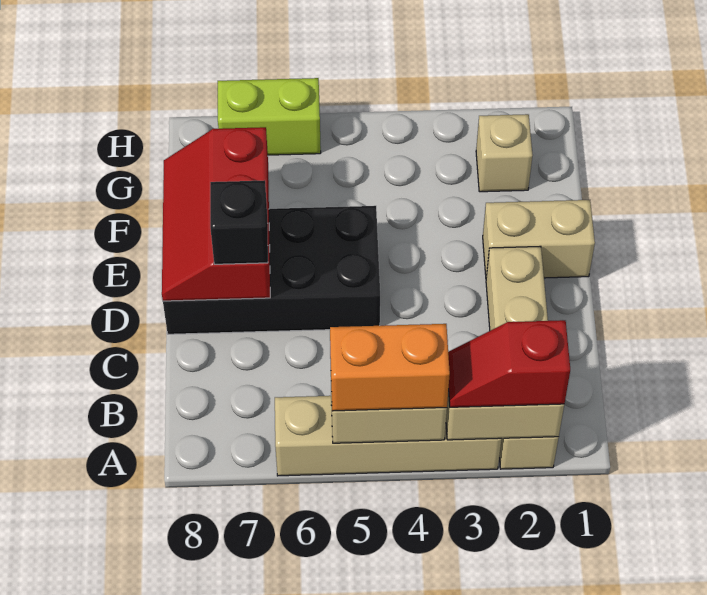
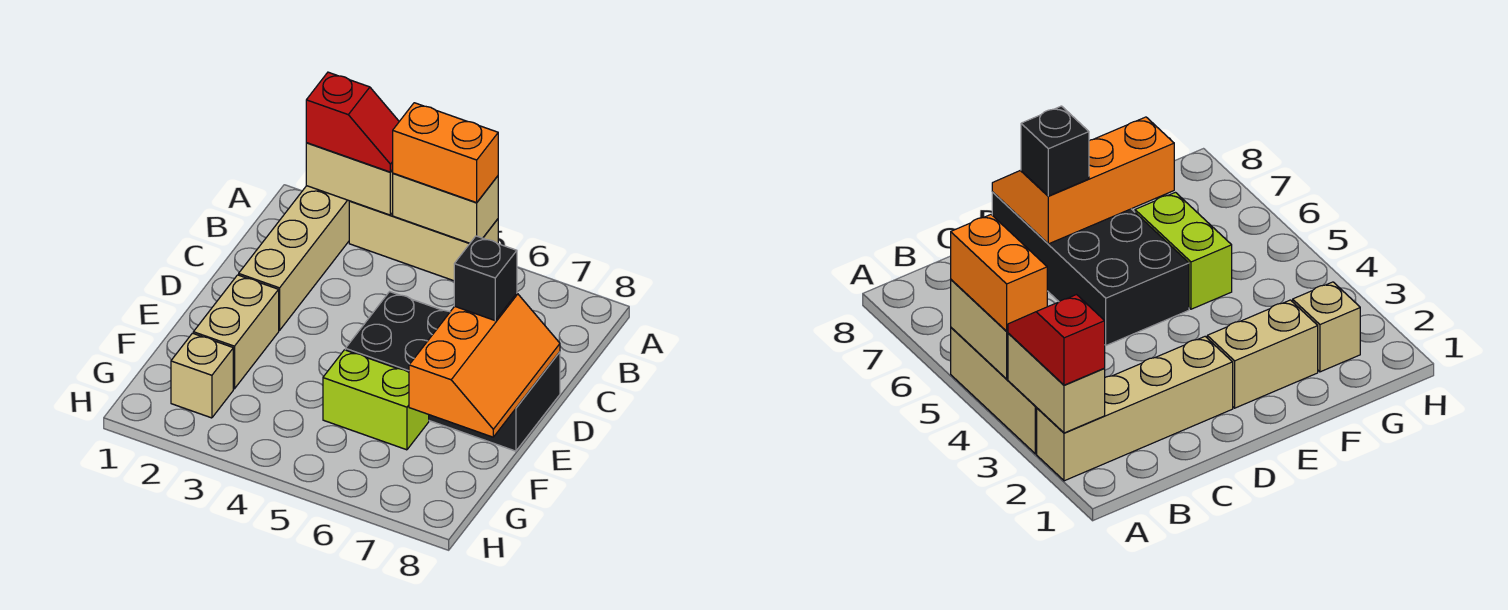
tan brick A3:A6 level 1 -> tan brick A3:A5 level 1
red slope D7:F8 level 2 top 7 -> orange slope D7:F8 level 2 top 7
tan brick E1:E2 level 1 -> tan brick E2:F2 level 1
lime brick H6:H7 level 1 -> lime brick F5:F6 level 1

